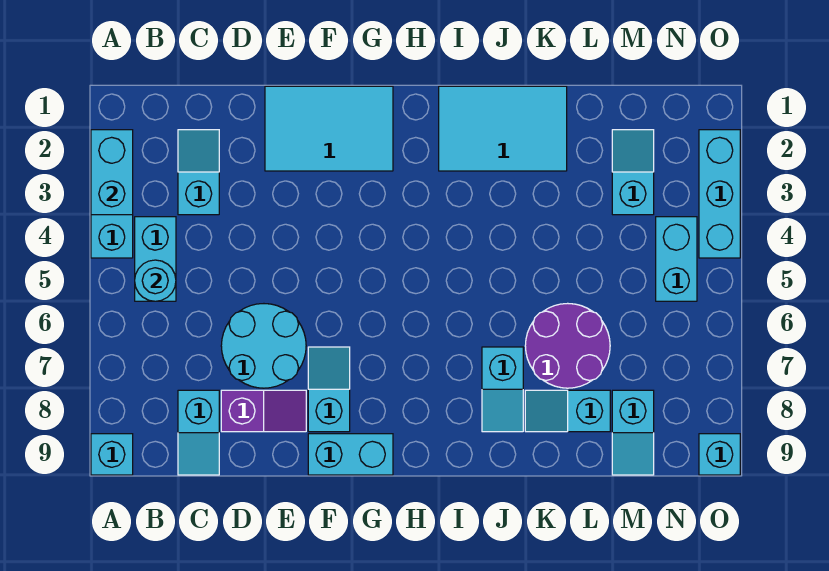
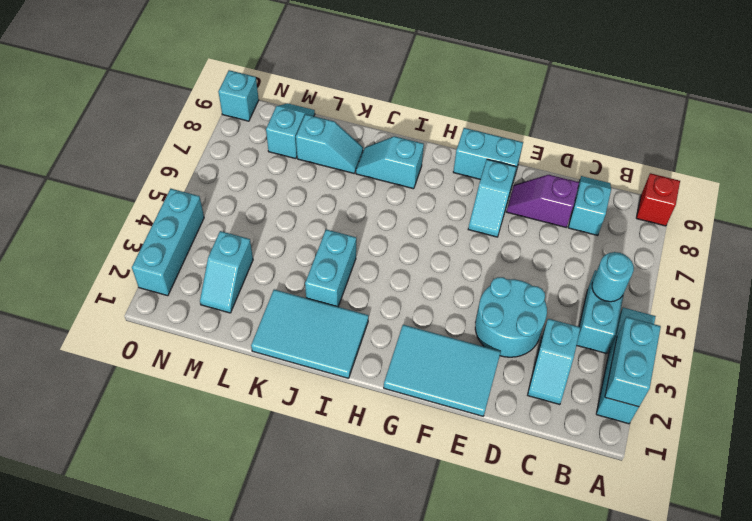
cyan brick A9 level 1 -> red brick A9 level 1
cyan round brick D6:E7 level 1 -> cyan round brick D3:E4 level 1
cyan slope J7:J8 level 1 top 7 -> cyan slope I8:J8 level 1 top I
purple round brick K6:L7 level 1 -> none
cyan brick N4:N5 level 1 -> cyan brick J3:J4 level 1

